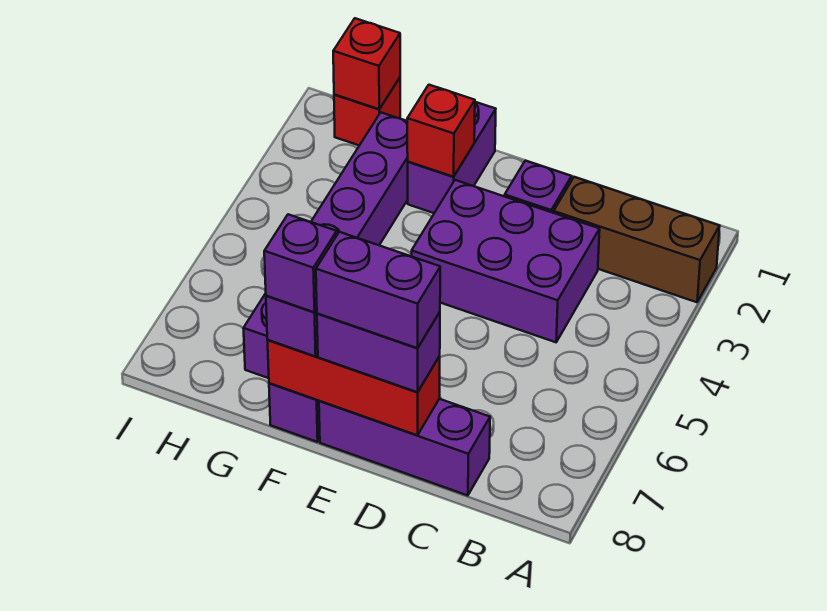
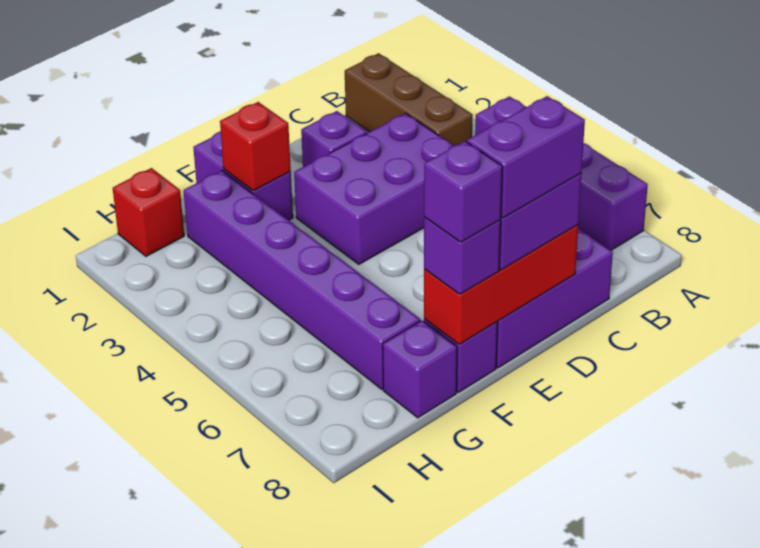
brown brick A2:C2 level 1 -> brown brick B1:B3 level 1
none -> purple brick A4:A7 level 1
none -> purple brick G8 level 1
red brick H1 level 2 -> none

